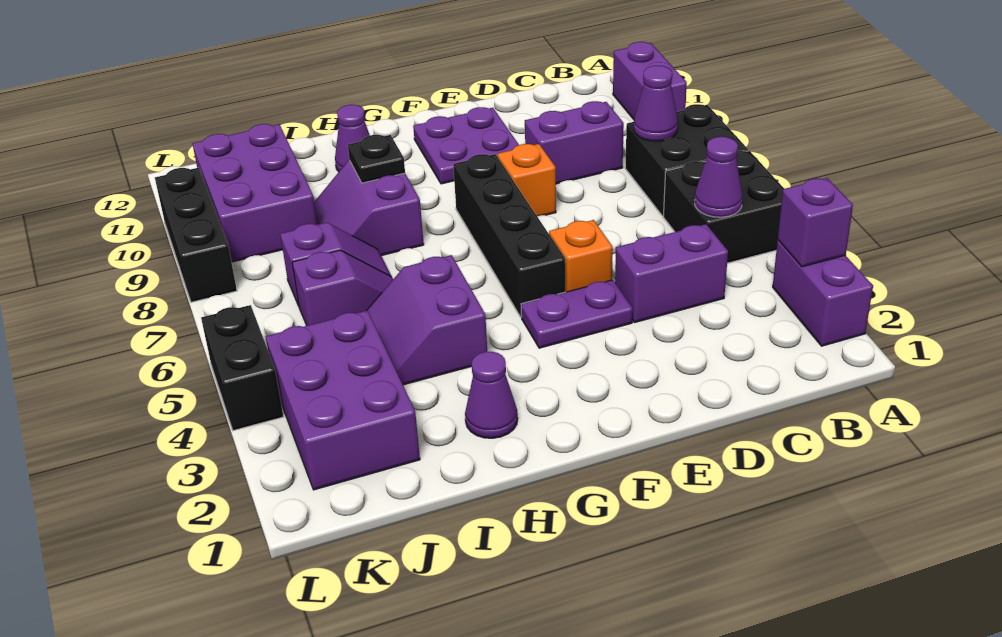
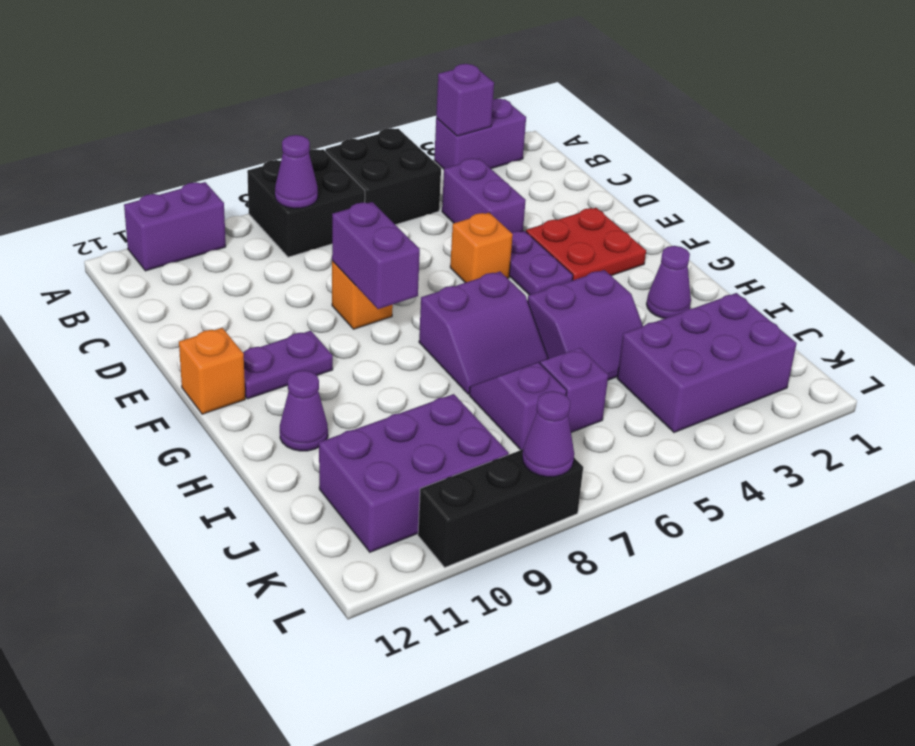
purple cone B5 level 2 -> purple cone L8 level 2
purple brick C9:D9 level 1 -> purple brick E8:F8 level 2
none -> red plate E2:F3 level 1
purple plate E10:F11 level 1 -> purple plate F10:F11 level 1
black brick F5:F8 level 1 -> none
none -> orange brick F12 level 1
purple slope H8:I9 level 1 top H -> purple slope G6:H7 level 1 top G
black plate H9 level 2 -> none
black brick L4:L5 level 1 -> none

